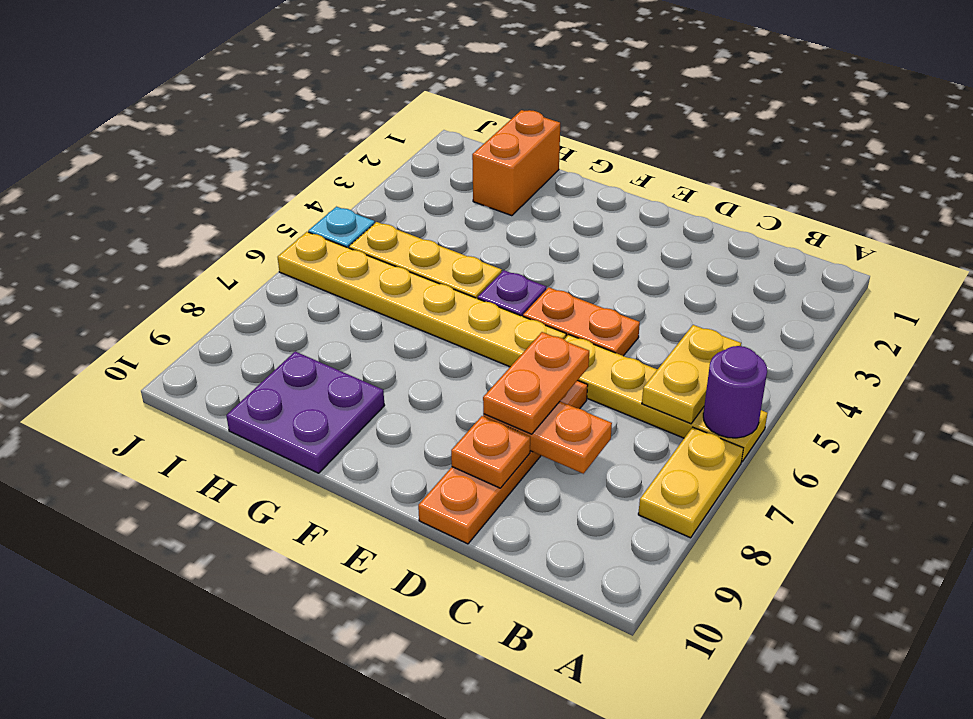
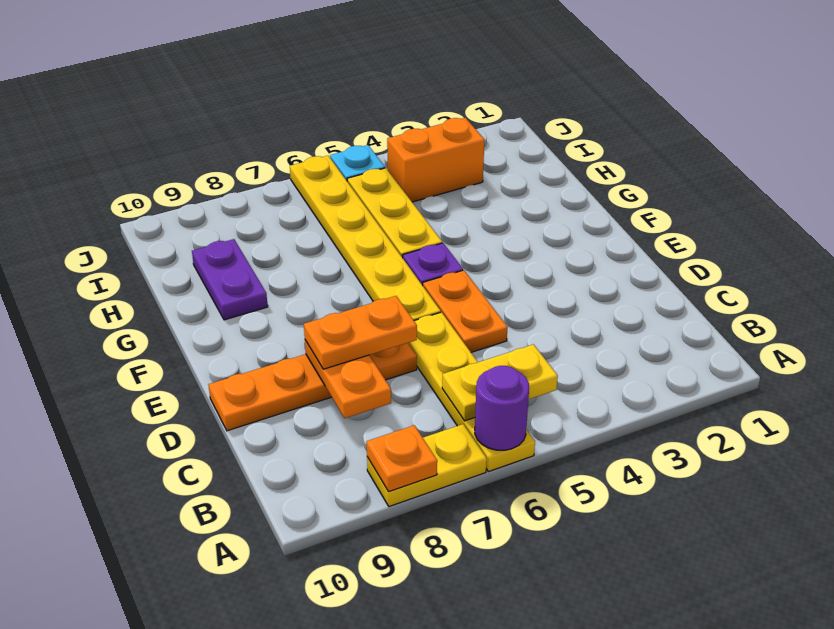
orange plate D9 level 2 -> orange plate A8 level 2
purple plate G9:H10 level 1 -> purple plate G9:H9 level 1
orange brick H1:H2 level 1 -> orange brick I3:I4 level 1

